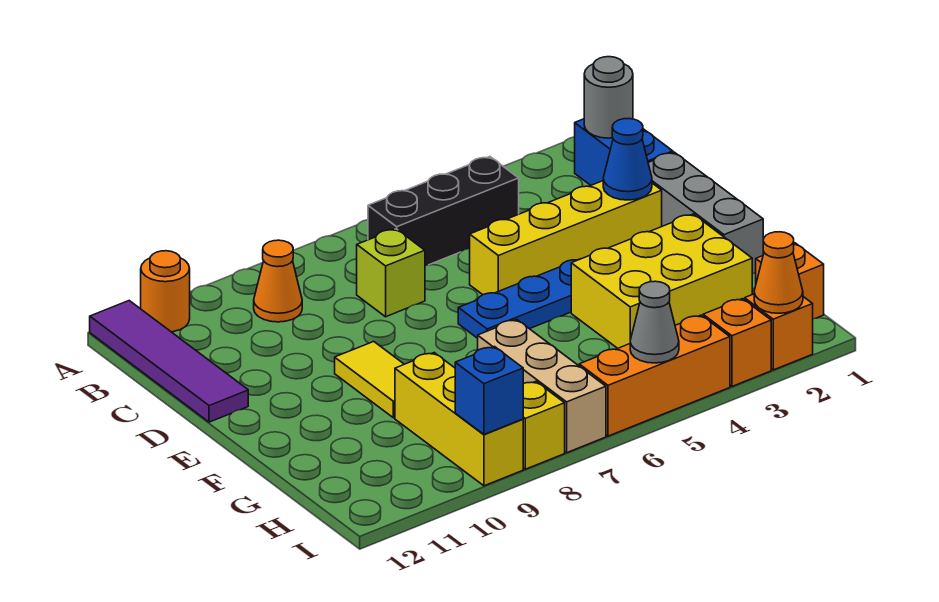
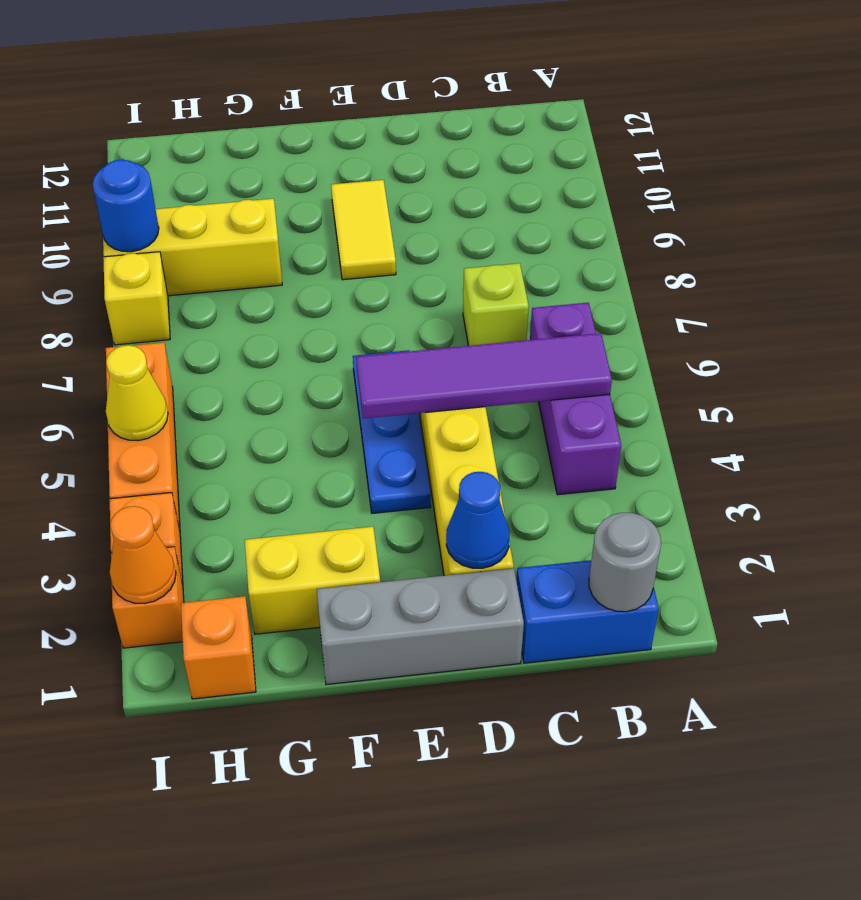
orange round brick A11 level 1 -> none
purple tile A12:D12 level 1 -> purple tile B5:E5 level 2
black brick B4:B6 level 1 -> purple brick B4:B6 level 1
orange cone B9 level 1 -> none
yellow tile E9:F9 level 1 -> yellow tile E9:E10 level 1
yellow brick F2:G4 level 1 -> yellow brick F2:G2 level 1
tan brick G7:I7 level 1 -> none
grey cone I5 level 2 -> yellow cone I5 level 2
blue brick I9 level 2 -> blue round brick I9 level 2

